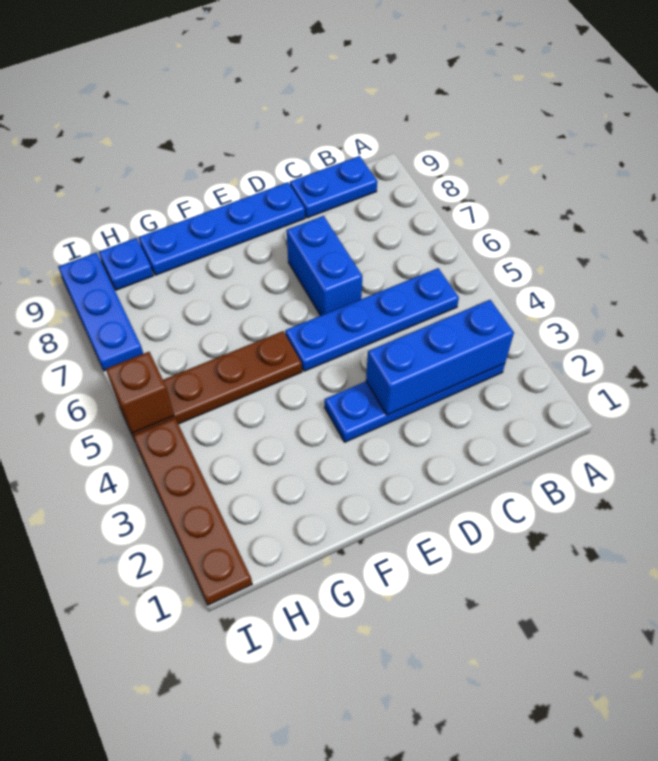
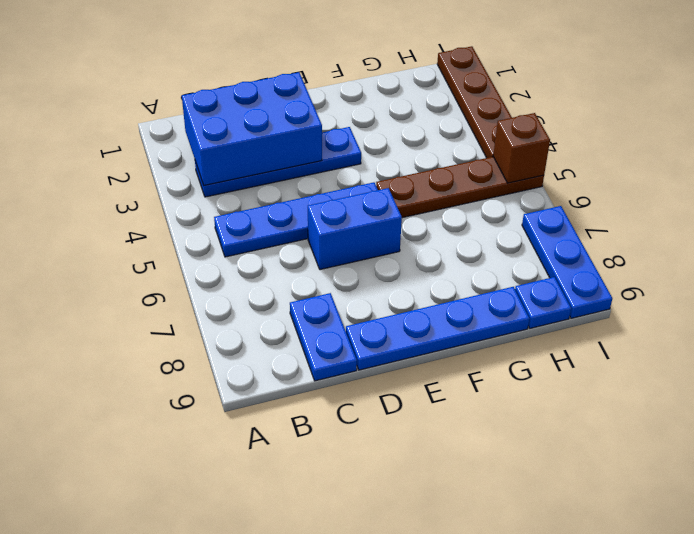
blue brick B3:D3 level 2 -> blue brick B2:D3 level 2
blue plate B9:C9 level 1 -> blue plate C8:C9 level 1
blue brick D6:D7 level 1 -> blue brick D6:E6 level 1

